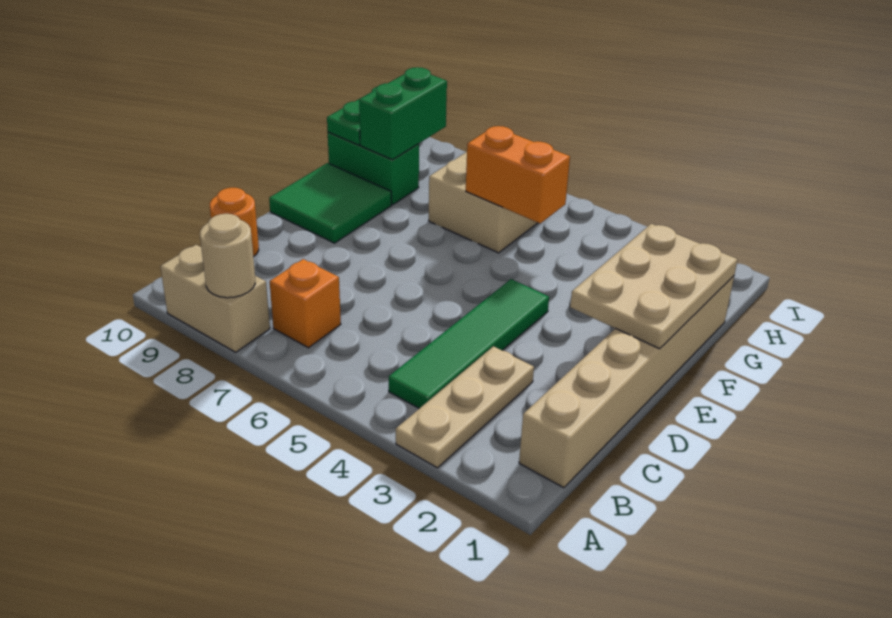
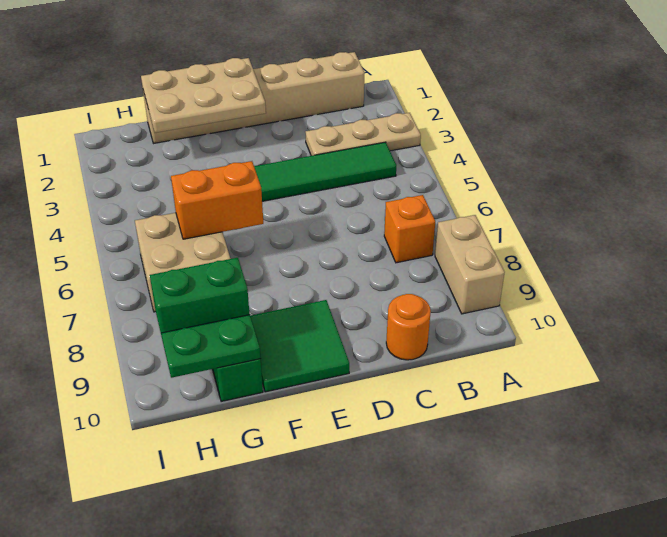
tan round brick A8 level 2 -> none
orange brick G5:G6 level 2 -> orange brick F6:G6 level 2

